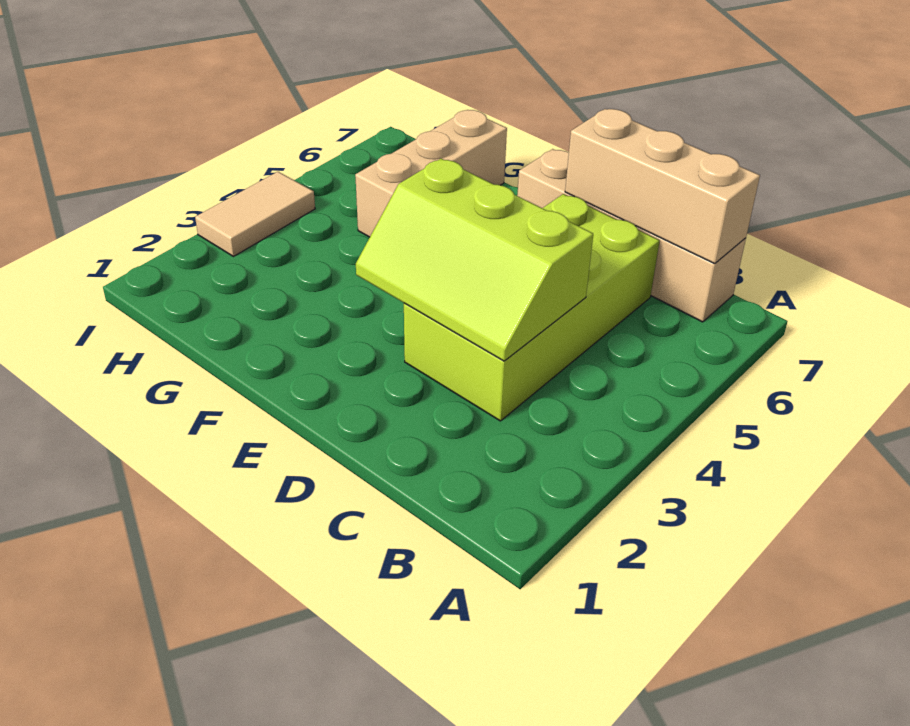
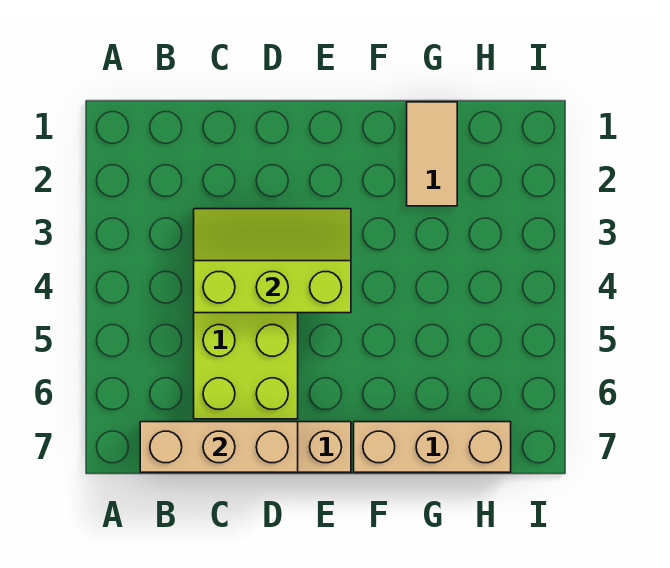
tan brick G5:G7 level 1 -> tan brick F7:H7 level 1
tan tile I3:I4 level 1 -> tan tile G1:G2 level 1

